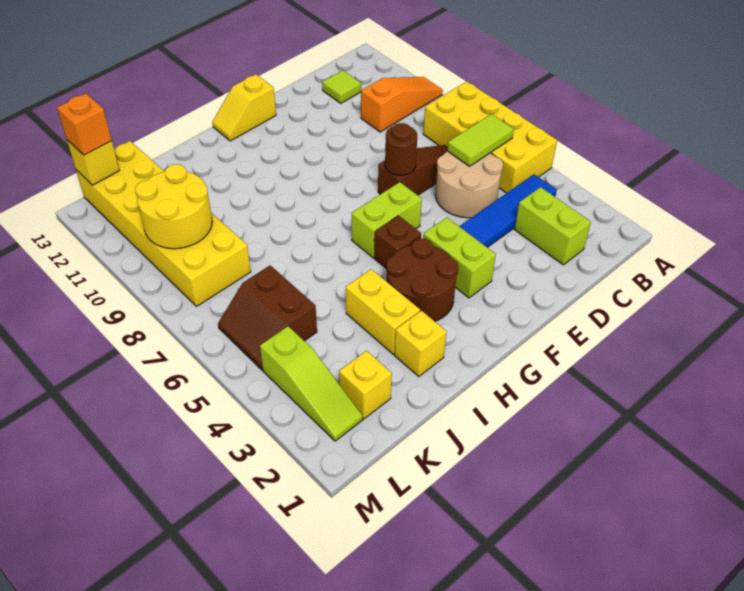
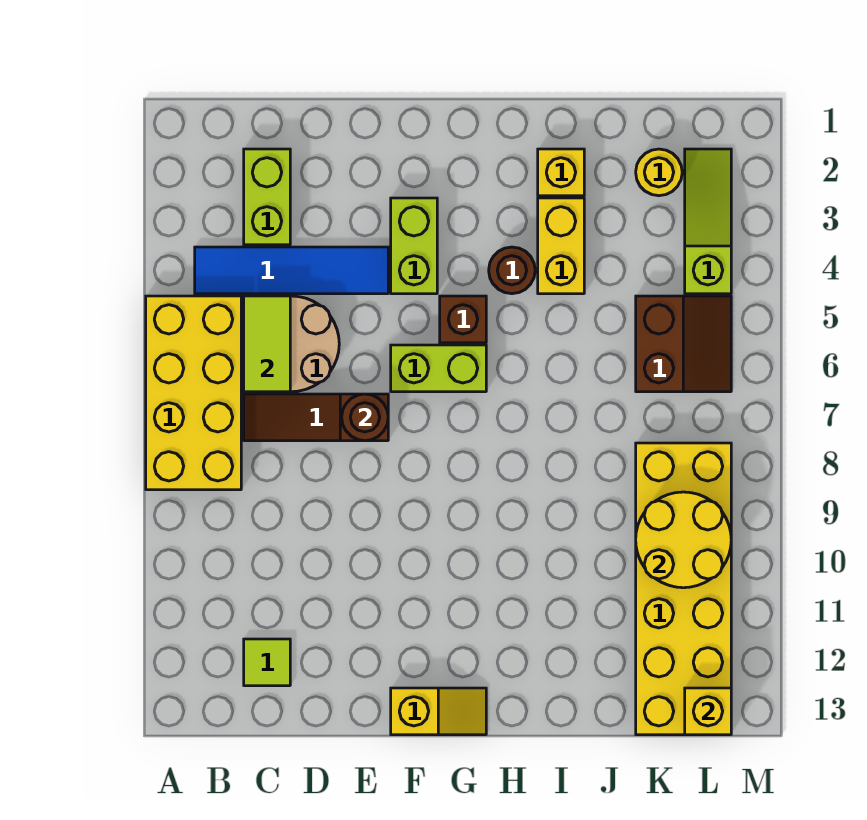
orange slope A10:C10 level 1 top C -> none
lime tile B6:C6 level 2 -> lime tile C5:C6 level 2
brown round brick G3:H4 level 1 -> brown round brick H4 level 1
yellow brick K2 level 1 -> yellow round brick K2 level 1
orange brick L13 level 3 -> none

